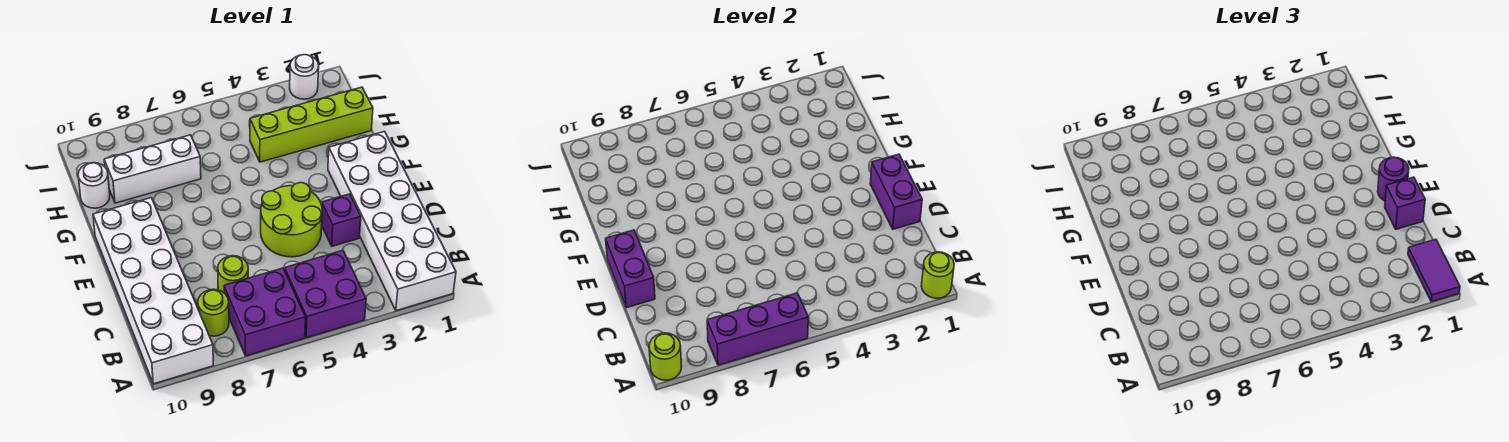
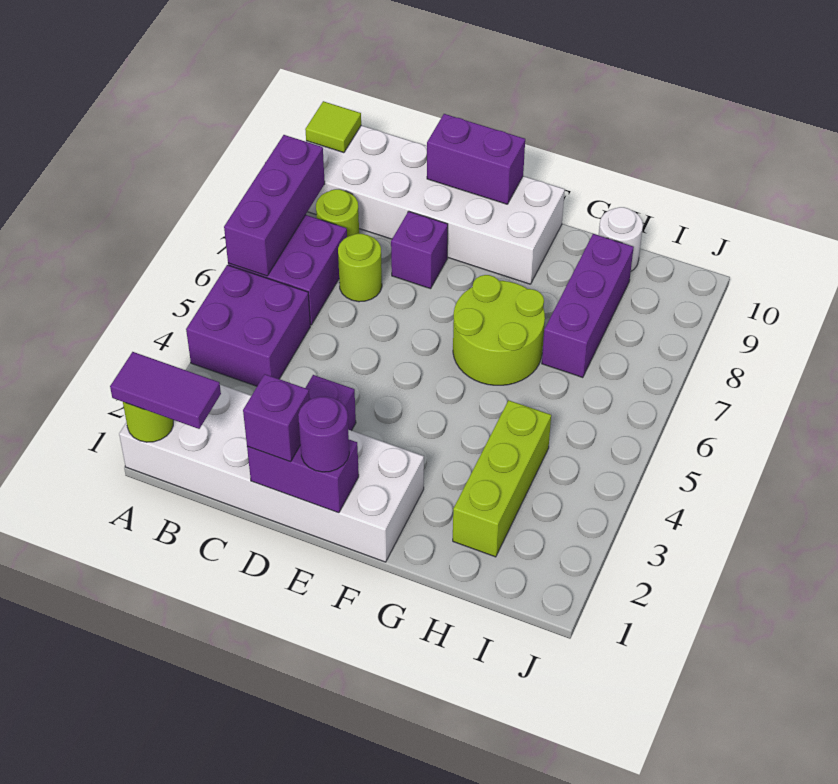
lime round brick A10 level 2 -> lime tile A10 level 2
lime round brick D4:E5 level 1 -> lime round brick F6:G7 level 1
none -> purple brick D8 level 1
lime brick H1:H4 level 1 -> lime brick H2:H4 level 1
white brick H7:H9 level 1 -> purple brick H7:H9 level 1
white round brick J2 level 1 -> none

